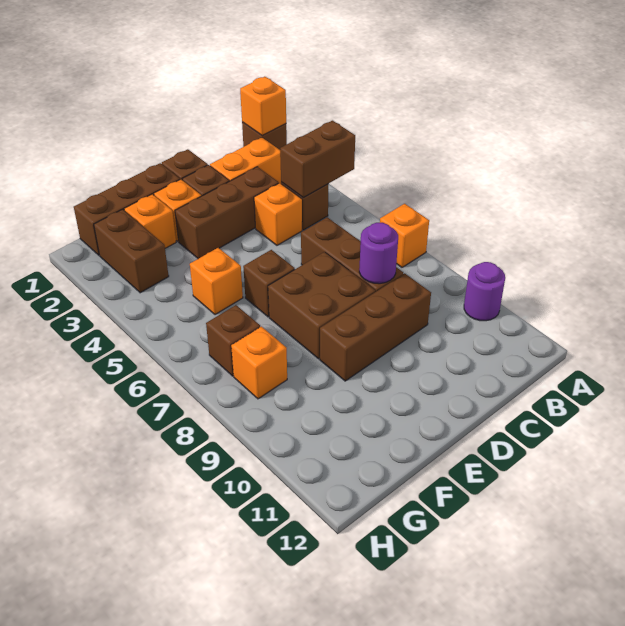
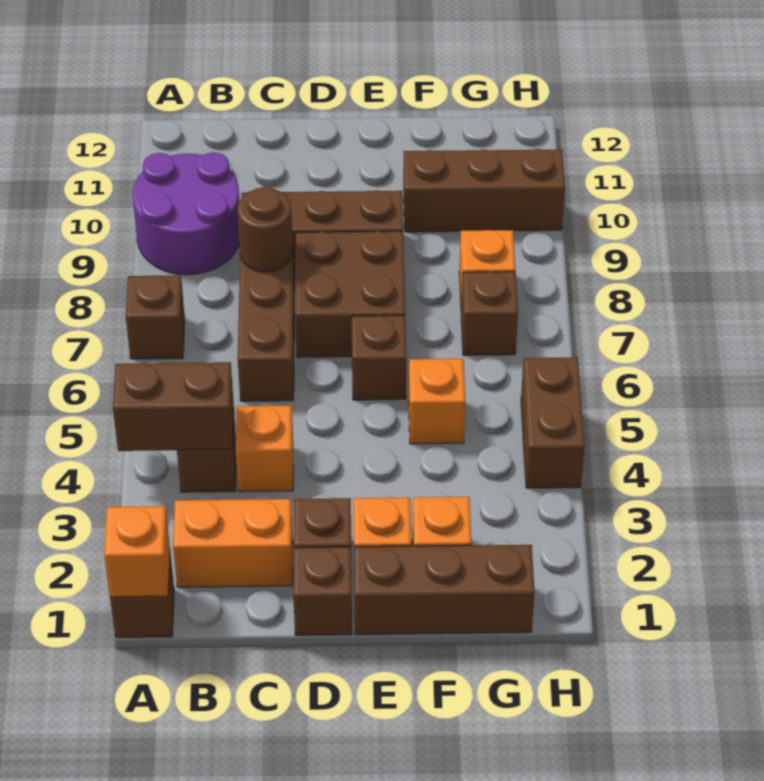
orange brick A7 level 1 -> brown brick A7 level 1
purple round brick A10 level 1 -> purple round brick A9:B10 level 1
brown brick C3:E3 level 1 -> brown brick F10:H10 level 1
purple round brick C8 level 2 -> brown round brick C8 level 2
brown brick G2:G3 level 1 -> brown brick H4:H5 level 1

